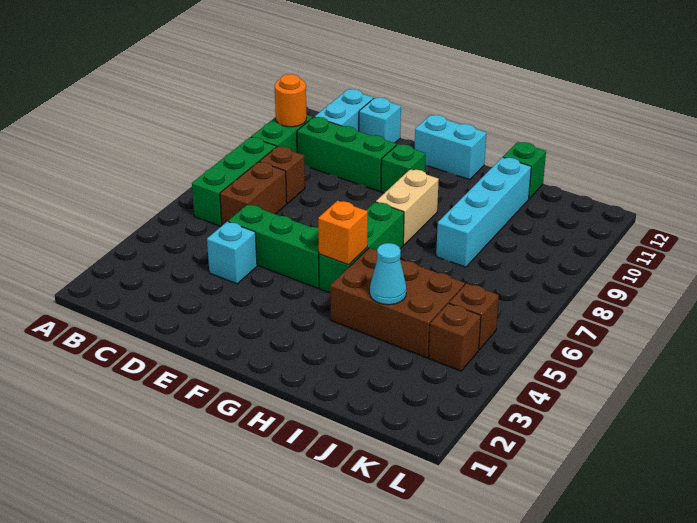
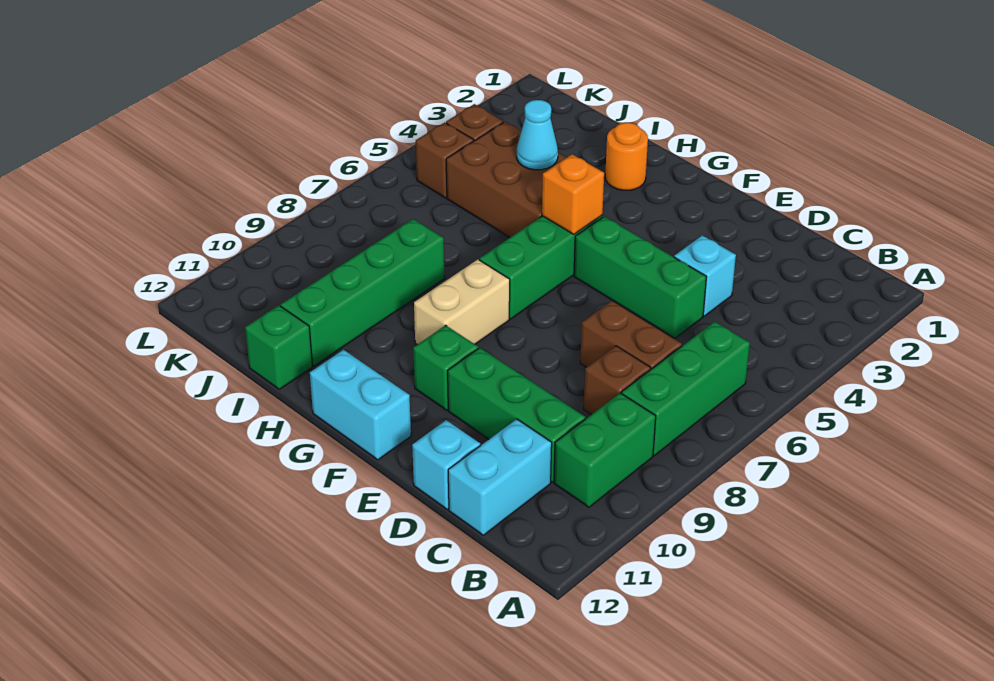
orange round brick B10 level 2 -> orange round brick H2 level 1
brown brick C6:C7 level 1 -> brown brick C7:D7 level 1
cyan brick I8:I11 level 1 -> green brick I8:I11 level 1

